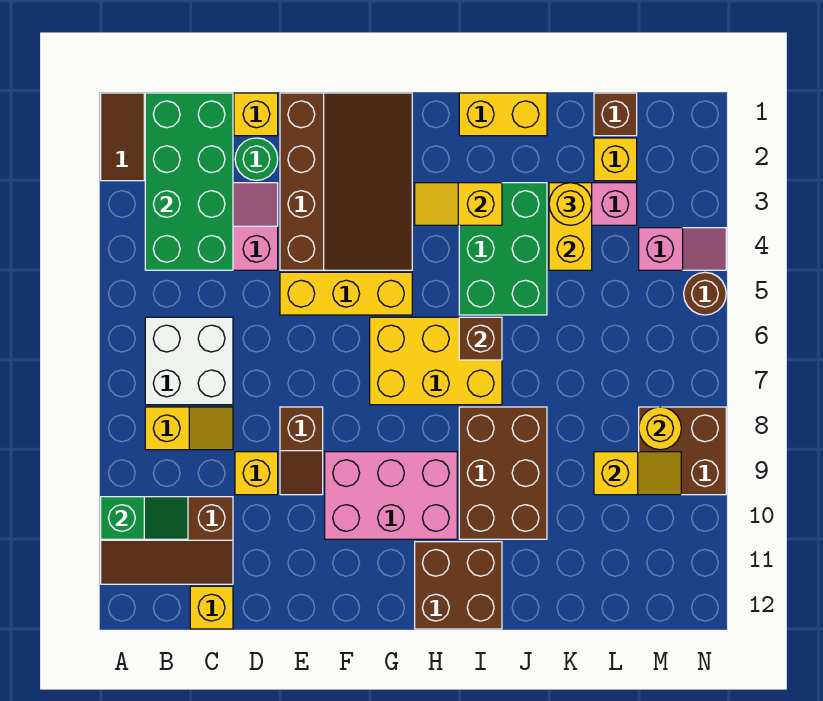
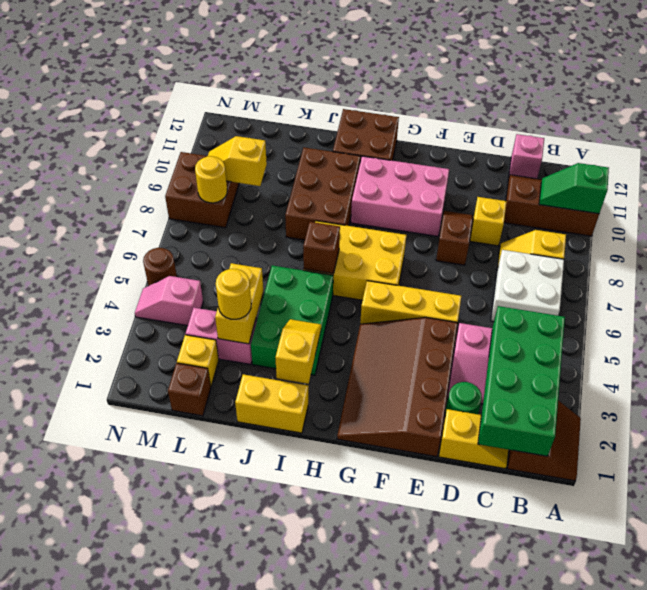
yellow brick C12 level 1 -> pink brick C12 level 1
yellow slope H3:I3 level 2 top I -> yellow slope I2:I3 level 2 top 2

